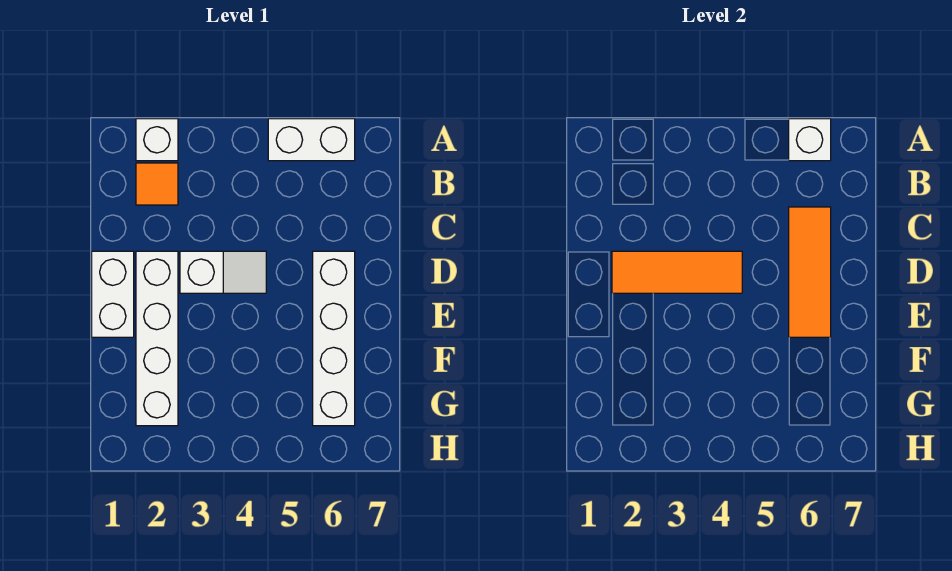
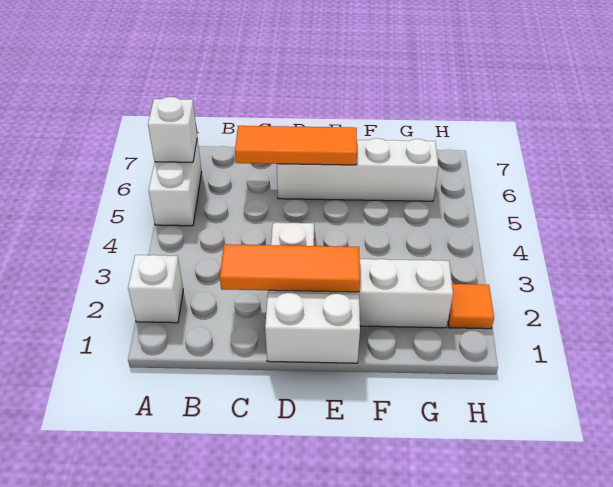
orange tile B2 level 1 -> orange tile H2 level 1
orange tile D2:D4 level 2 -> orange tile C2:E2 level 2

